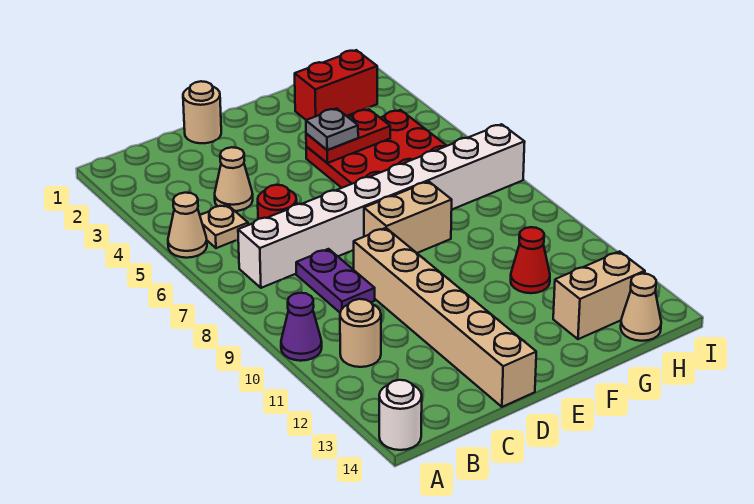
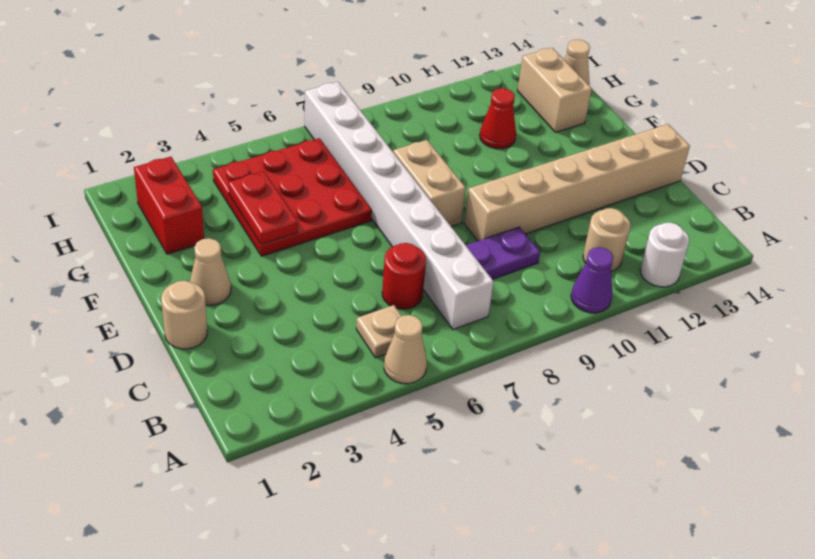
white round brick A14 level 1 -> white round brick A12 level 1
tan cone C4 level 1 -> tan cone E2 level 1
grey plate F4 level 3 -> none

